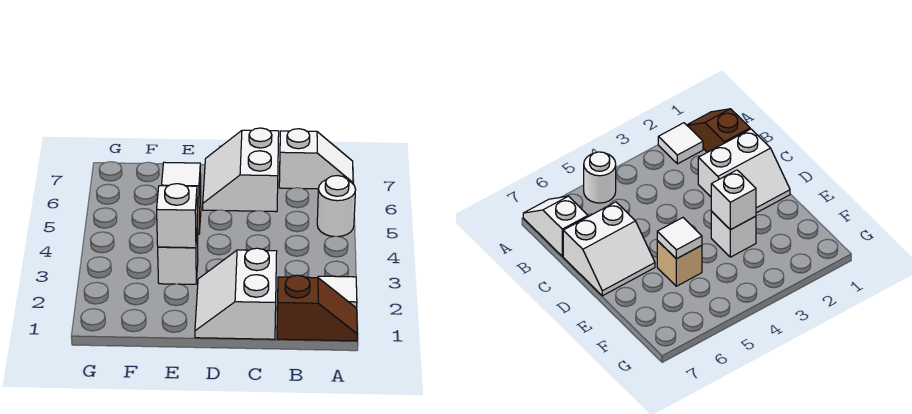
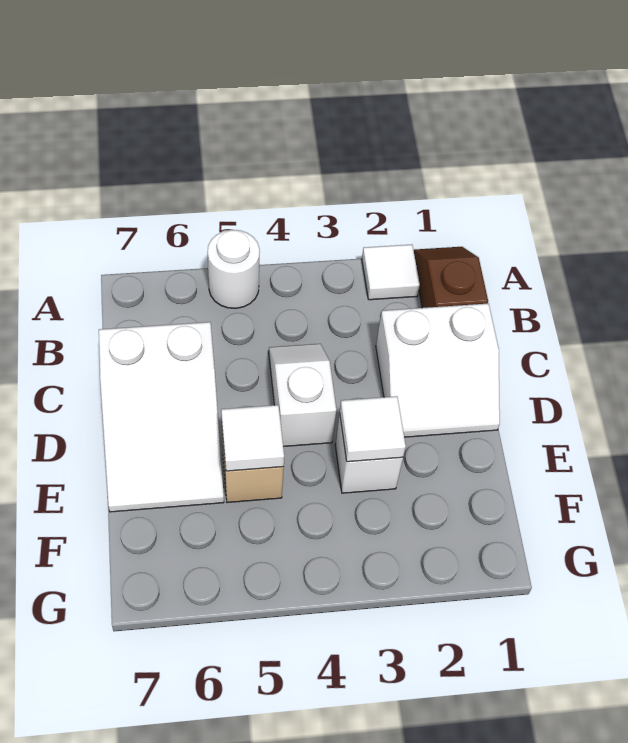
white slope A7:B7 level 1 top B -> white slope C4:D4 level 1 top D
white slope C6:D7 level 1 top C -> white slope C6:E7 level 1 top C
white brick E3 level 2 -> white tile E3 level 2

